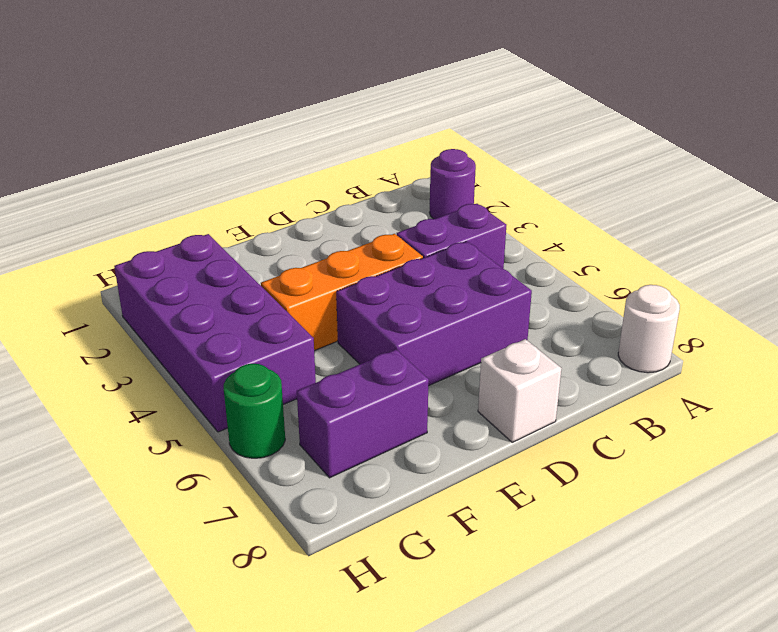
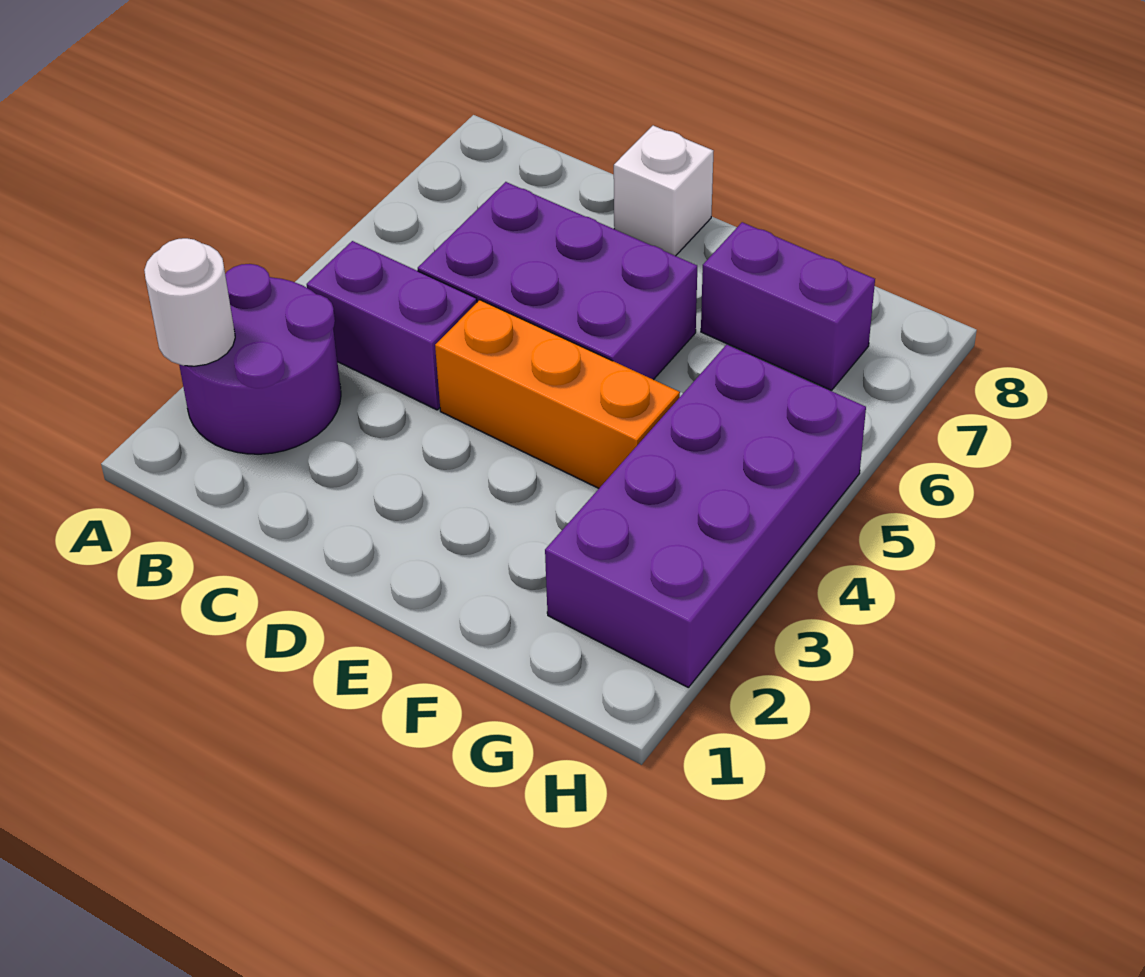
purple round brick A2 level 1 -> purple round brick A2:B3 level 1
white round brick A8 level 1 -> white round brick A2 level 2
green round brick H6 level 1 -> none

